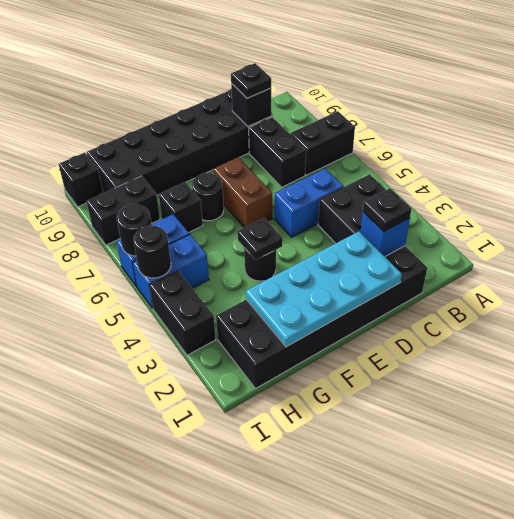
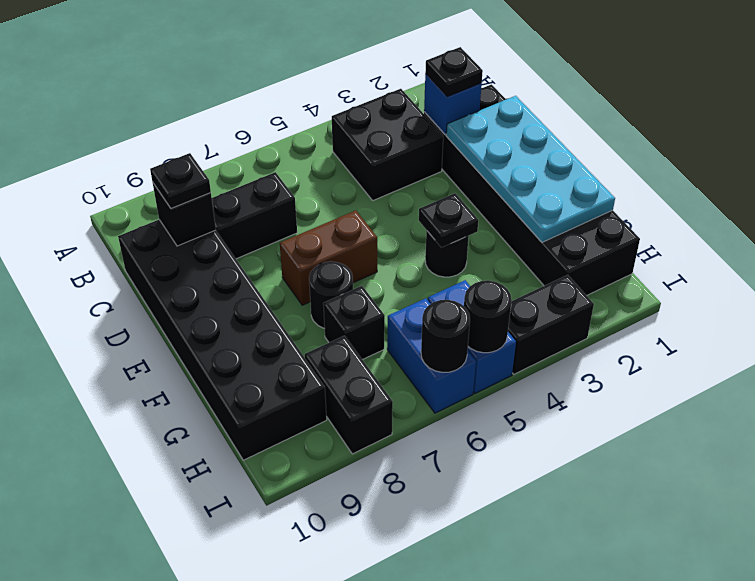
black brick A7:B7 level 1 -> none
blue brick C5:D5 level 1 -> none
black brick I10 level 1 -> none

